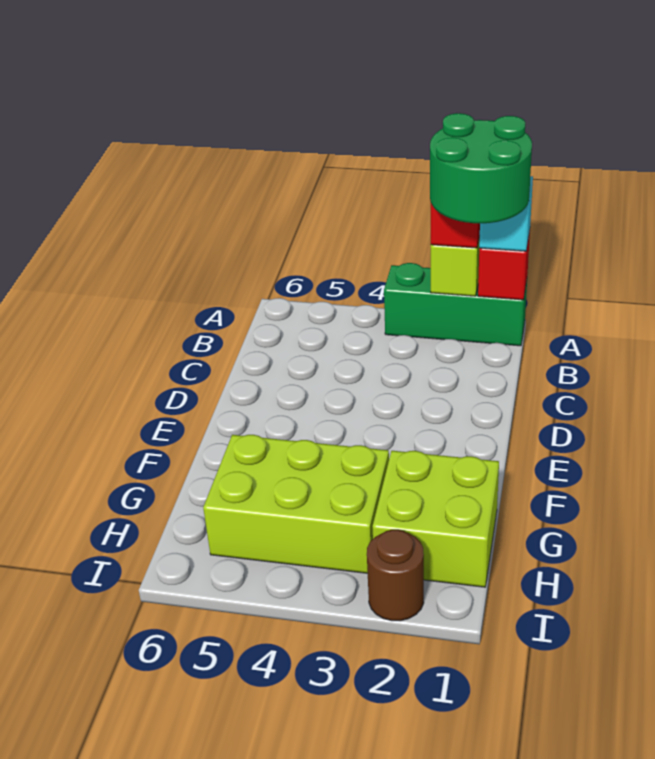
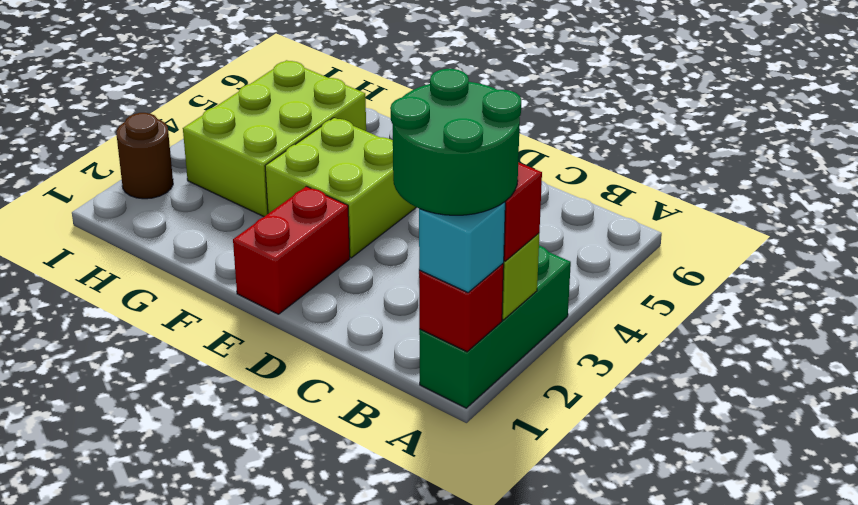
none -> red brick E1:E2 level 1
lime brick G1:H2 level 1 -> lime brick E3:F4 level 1

